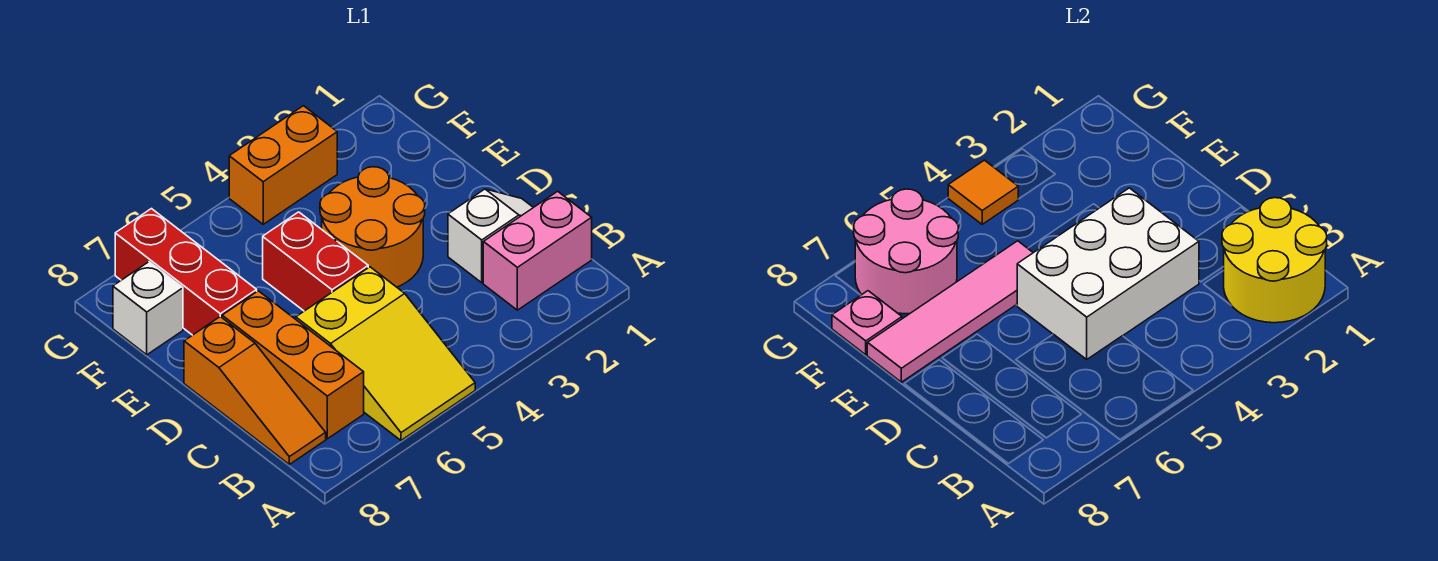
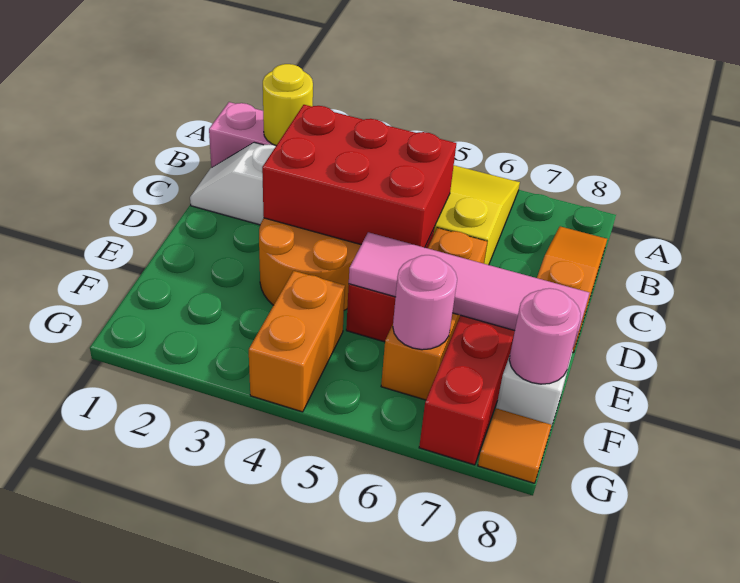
yellow round brick A1:B2 level 2 -> yellow round brick B2 level 2
orange brick B7:D7 level 1 -> orange brick D6:F6 level 1
white brick C3:D5 level 2 -> red brick C3:D5 level 2
pink round brick F6:G7 level 2 -> pink round brick F6 level 2
pink plate F8 level 2 -> pink round brick F8 level 2
orange brick G3:G4 level 1 -> orange brick F4:G4 level 1
orange tile G4 level 2 -> orange tile G8 level 1

